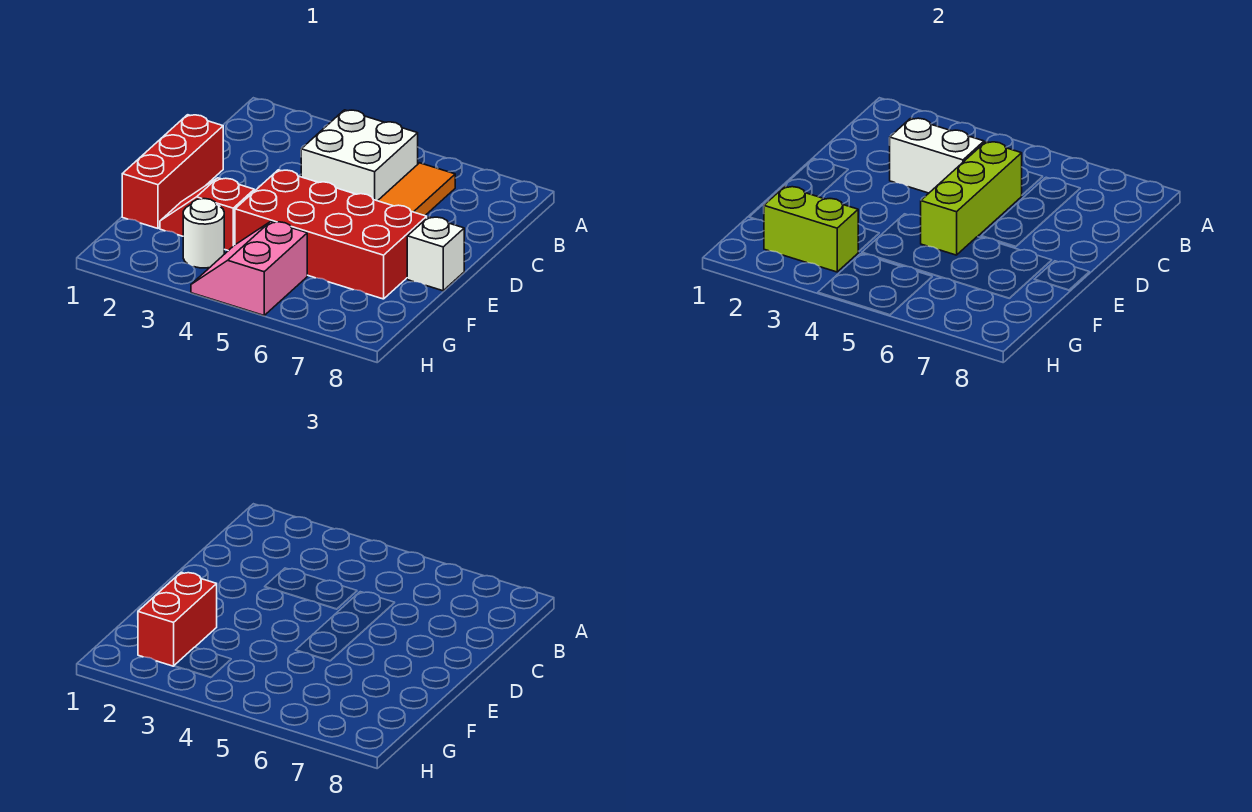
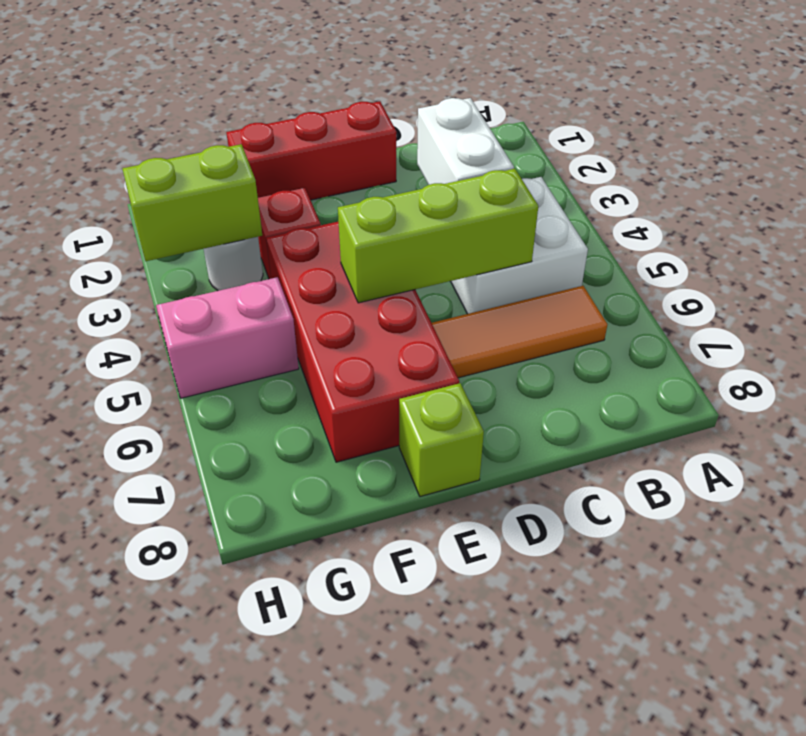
white brick E8 level 1 -> lime brick E8 level 1
red brick F2:G2 level 3 -> none
lime brick G2:G3 level 2 -> lime brick G3:H3 level 2

